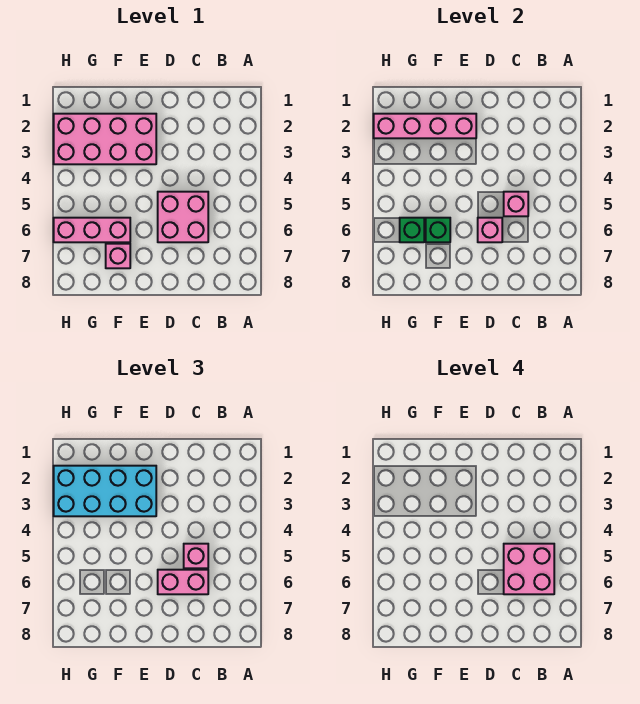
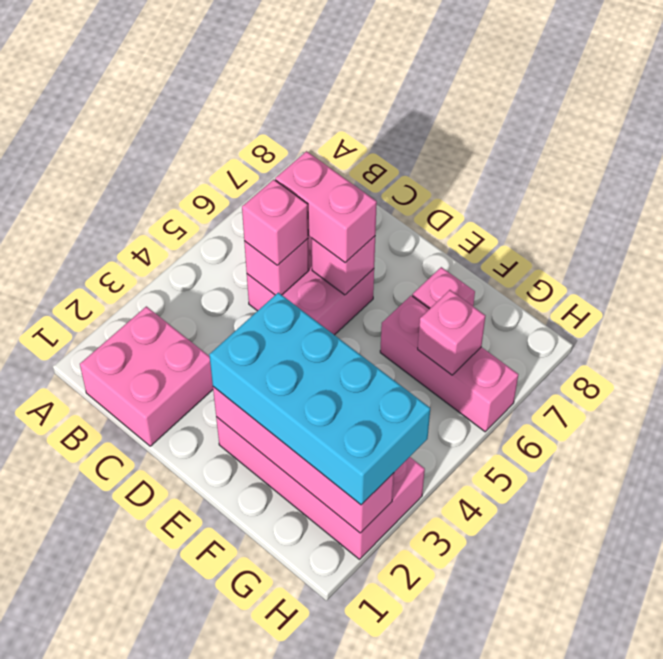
pink brick B5:C6 level 4 -> pink brick B1:C2 level 1
green brick F6 level 2 -> none
green brick G6 level 2 -> pink brick G6 level 2

